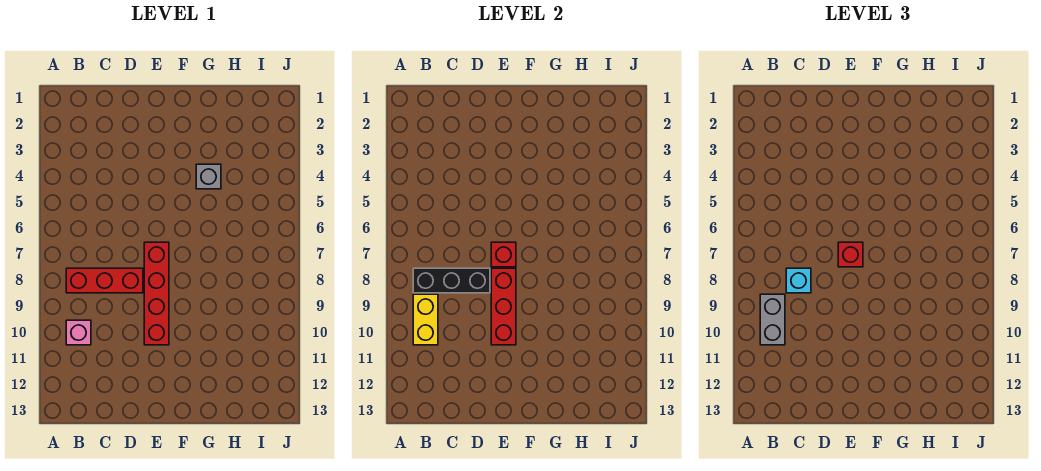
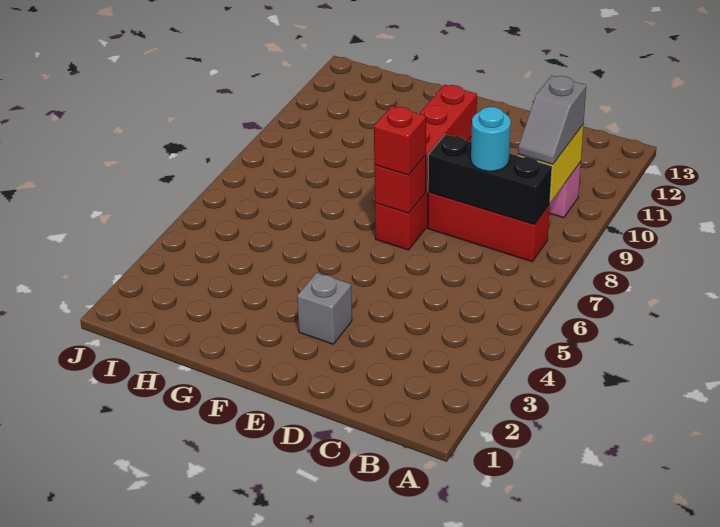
grey brick B9:B10 level 3 -> grey slope B9:B10 level 3 top 10
cyan brick C8 level 3 -> cyan round brick C8 level 3
grey brick G4 level 1 -> grey brick E3 level 1

